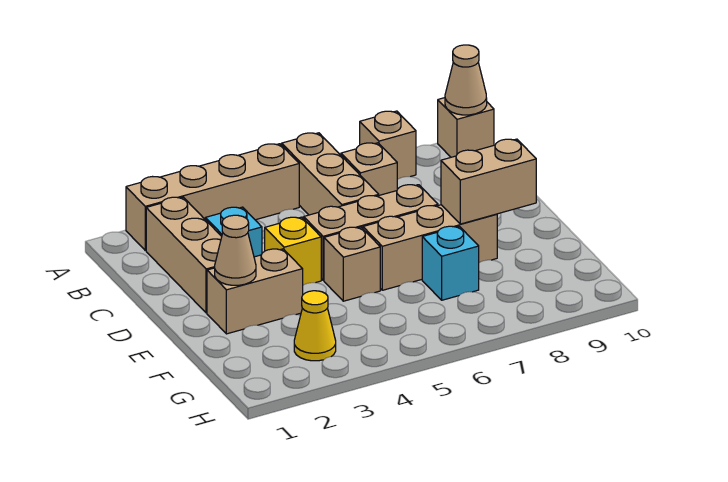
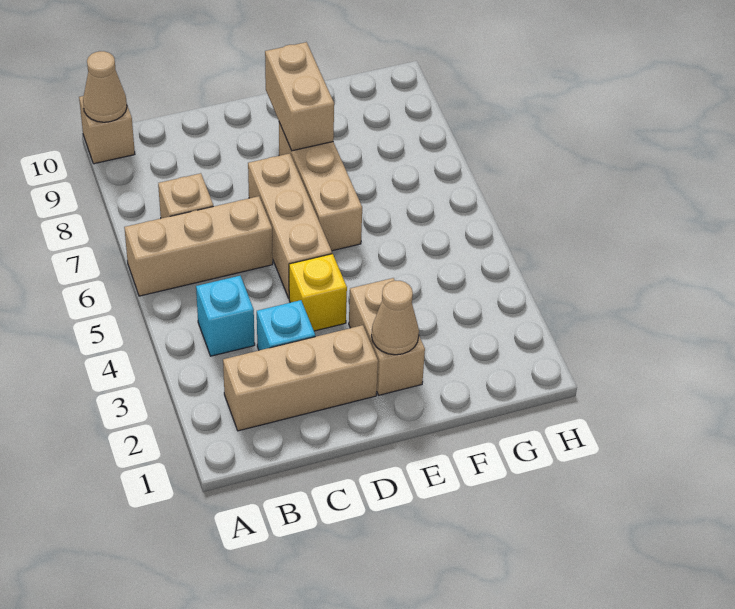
tan brick A2:A5 level 1 -> none
tan brick A8 level 1 -> none
tan brick E5 level 1 -> none
cyan brick F7 level 1 -> cyan brick B4 level 1
yellow cone G3 level 1 -> none

